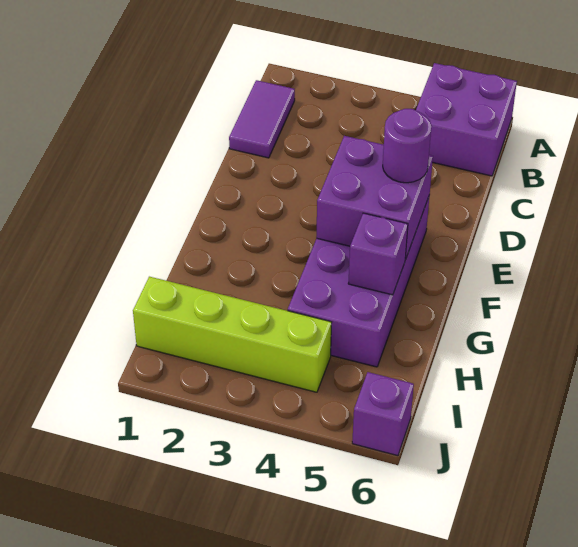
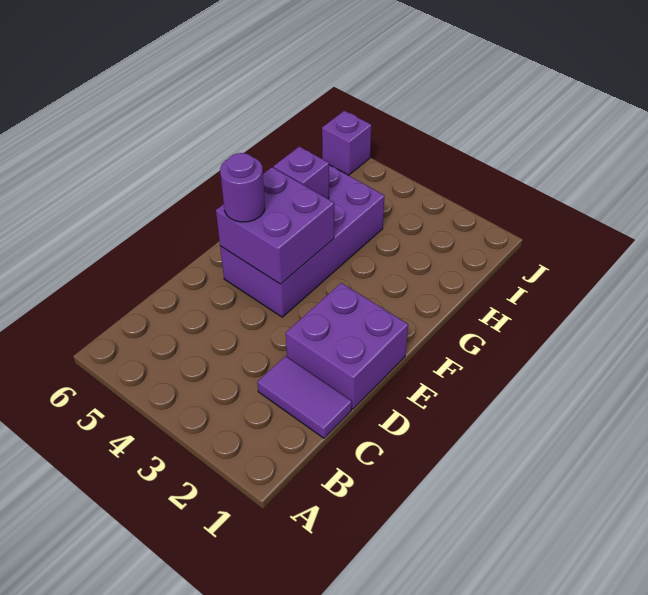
purple brick A5:B6 level 1 -> purple brick D1:E2 level 1
purple tile B1:C1 level 1 -> purple tile C1:C2 level 1
lime brick I1:I4 level 1 -> none

